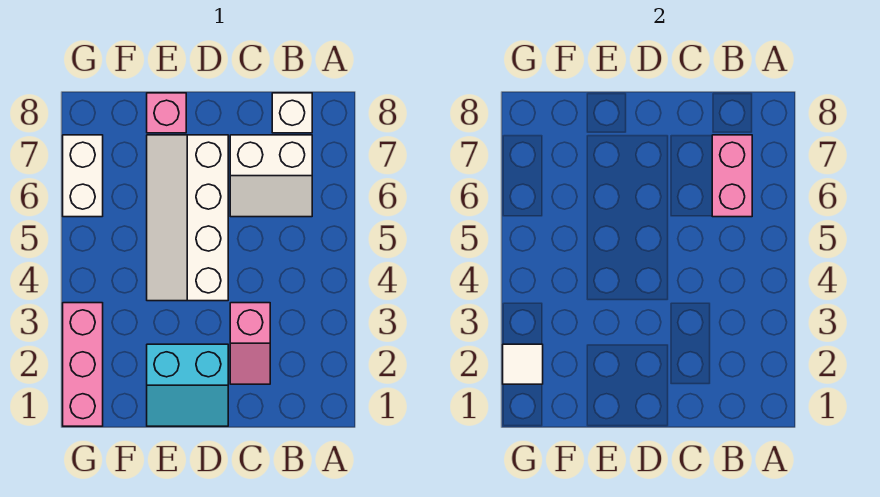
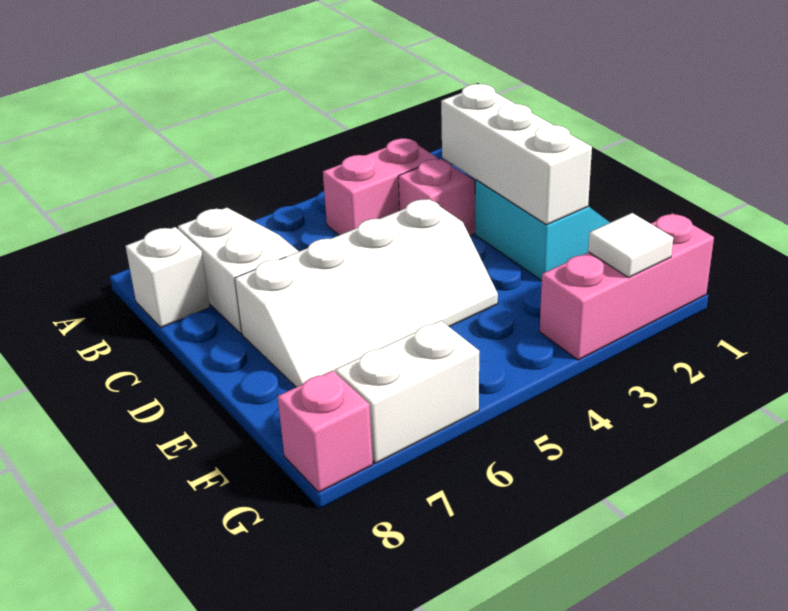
pink brick B6:B7 level 2 -> pink brick B3:B4 level 1
none -> white brick C2:E2 level 2
pink brick E8 level 1 -> pink brick G8 level 1

